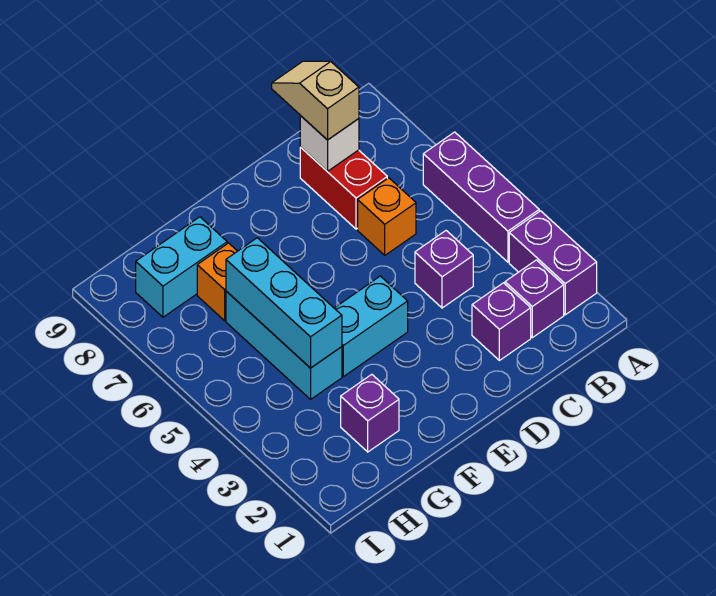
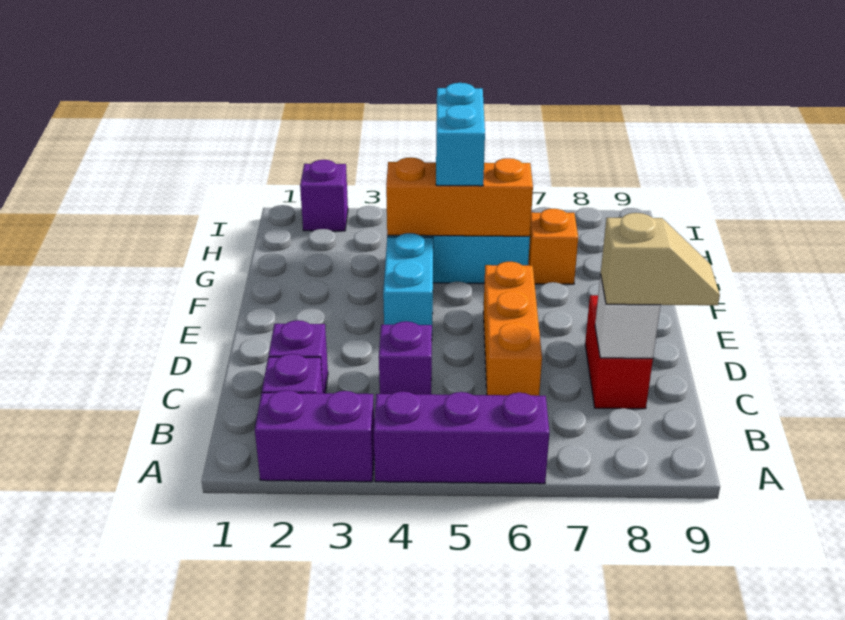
orange brick C6 level 1 -> orange brick C6:E6 level 1
red brick C7:C8 level 1 -> red brick C8:D8 level 1
purple brick G2 level 1 -> purple brick I2 level 1
cyan brick G4:G6 level 2 -> orange brick G4:G6 level 2
cyan brick G8:H8 level 1 -> cyan brick G5:H5 level 3

